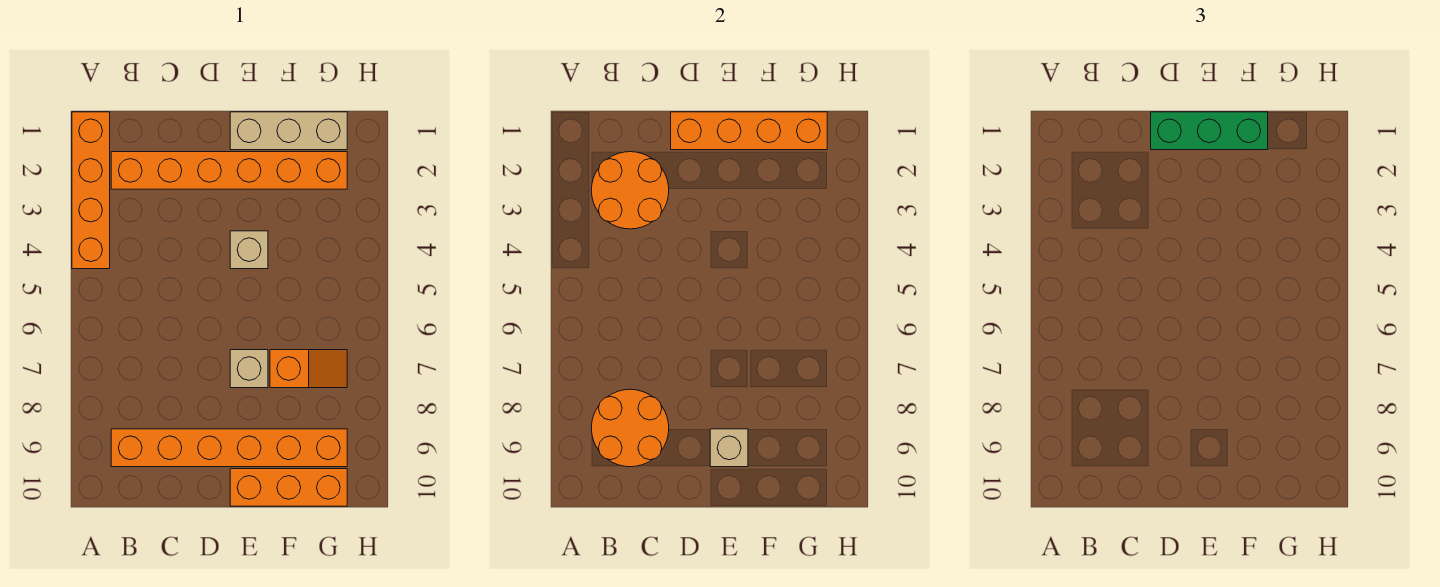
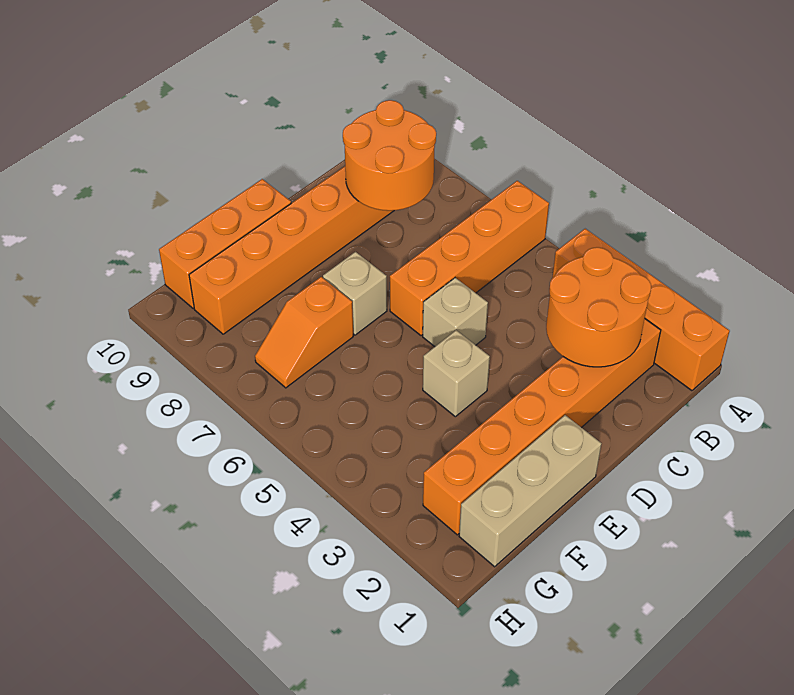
orange brick D1:G1 level 2 -> orange brick A6:D6 level 1
green brick D1:F1 level 3 -> none
tan brick E9 level 2 -> tan brick D5 level 1

